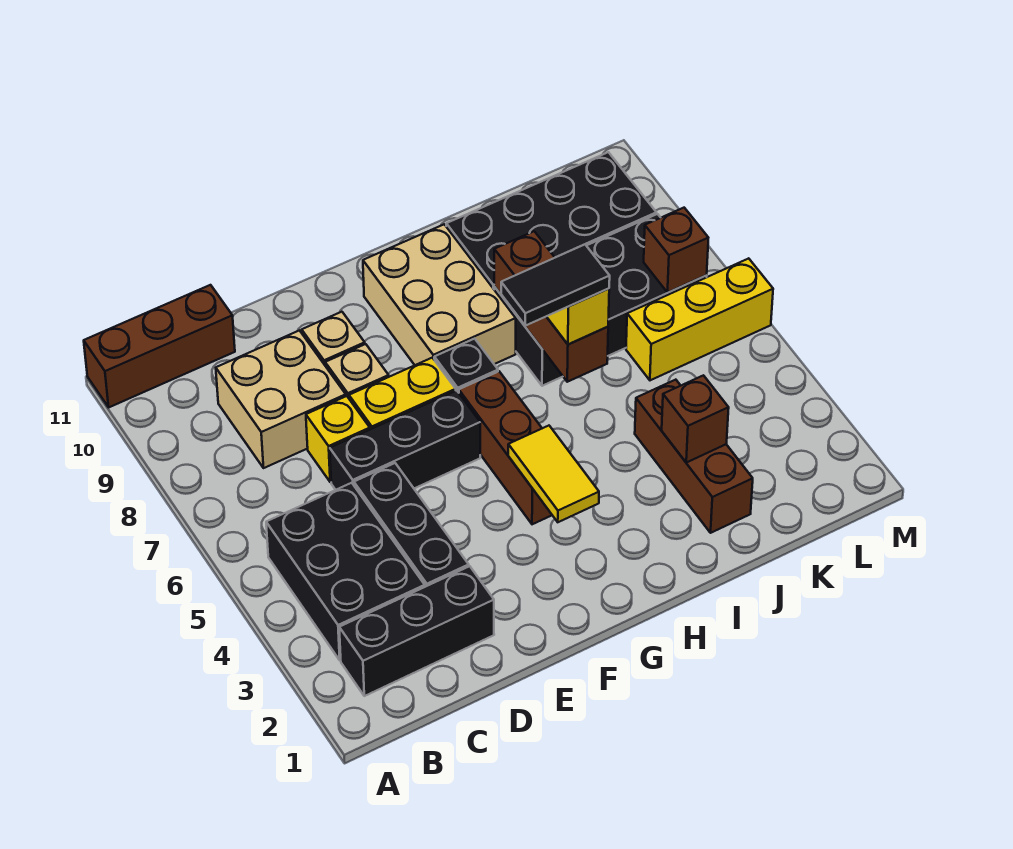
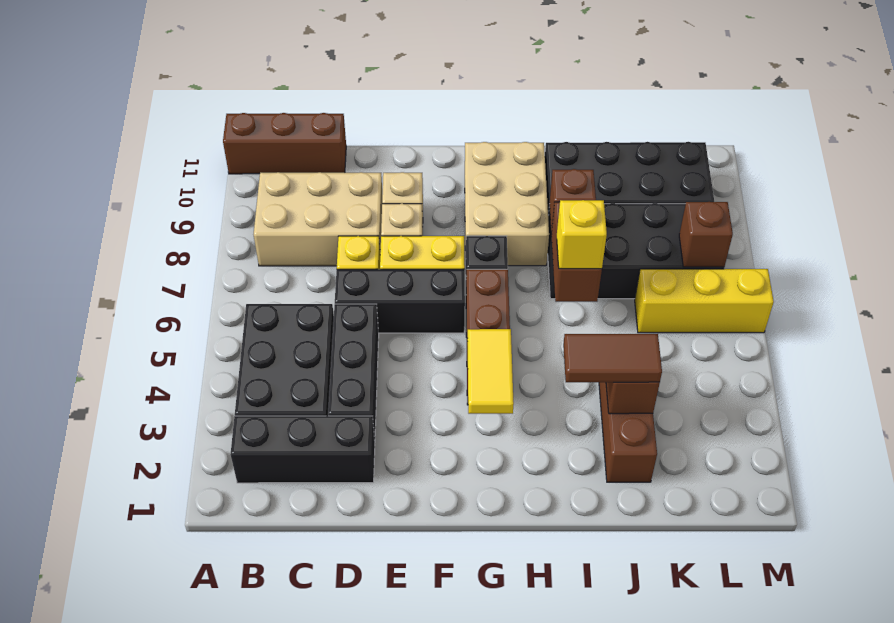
tan brick C8:D9 level 1 -> tan brick B8:D9 level 1
black tile H6:I6 level 4 -> none
none -> brown tile I3:J3 level 3

